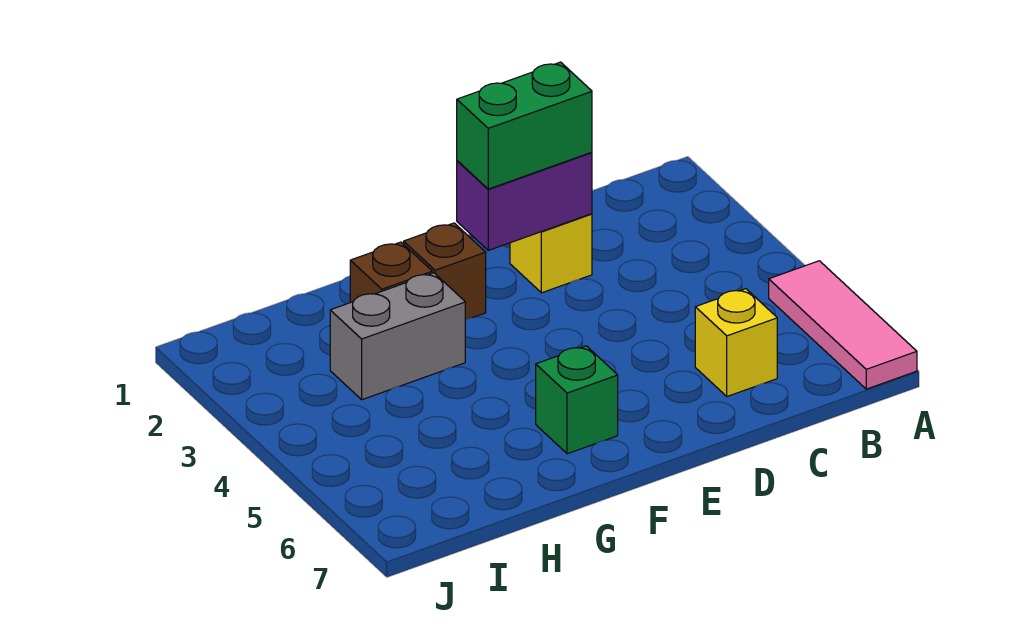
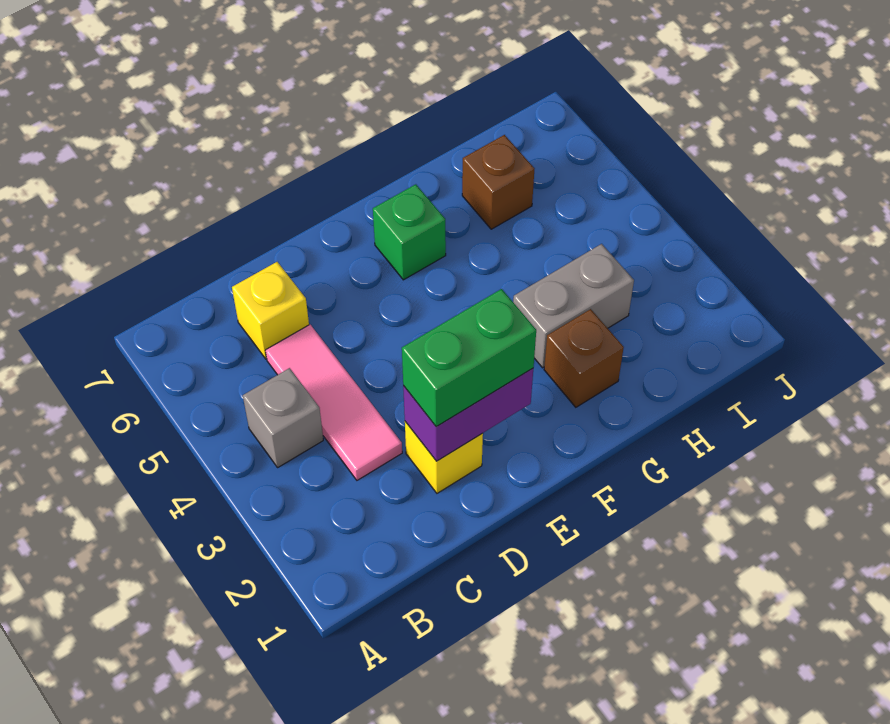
pink tile A5:A7 level 1 -> pink tile C3:C5 level 1
none -> grey brick B4 level 1
brown brick F2 level 1 -> brown brick H6 level 1

